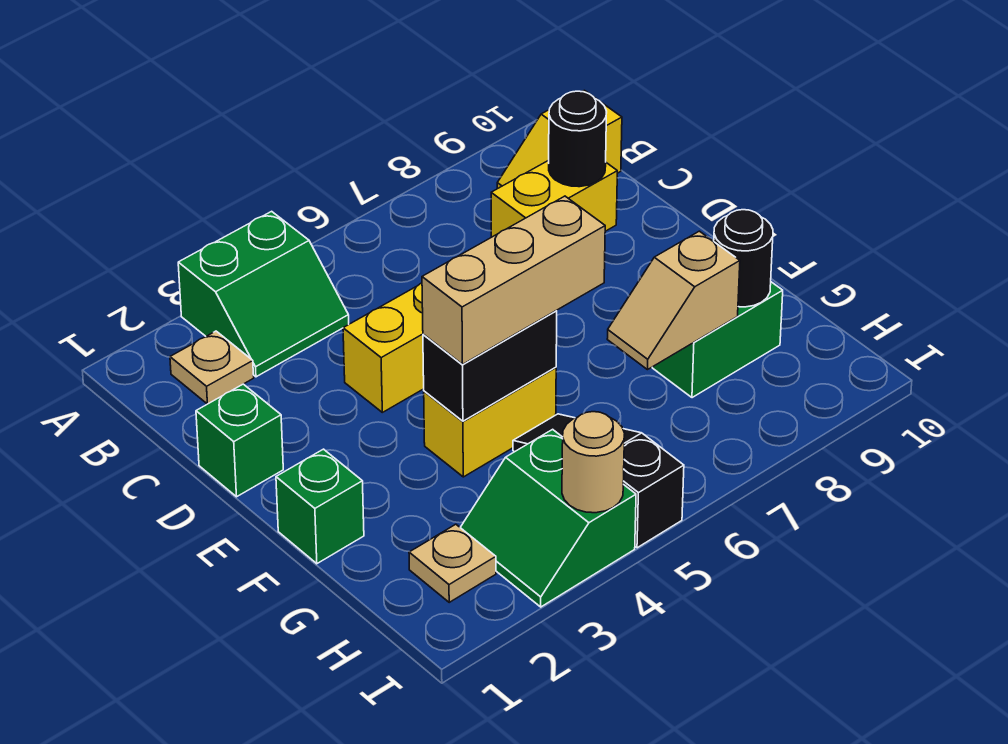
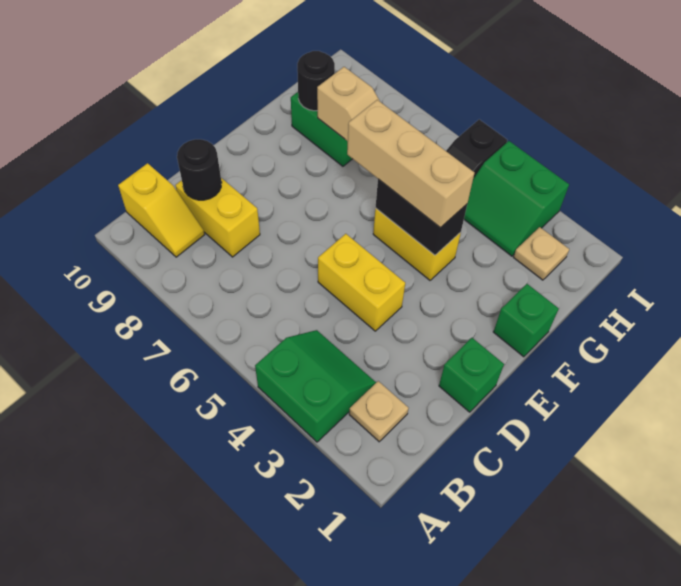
green slope H3:I4 level 1 top 4 -> green slope H3:I4 level 1 top I
tan round brick I4 level 2 -> none

